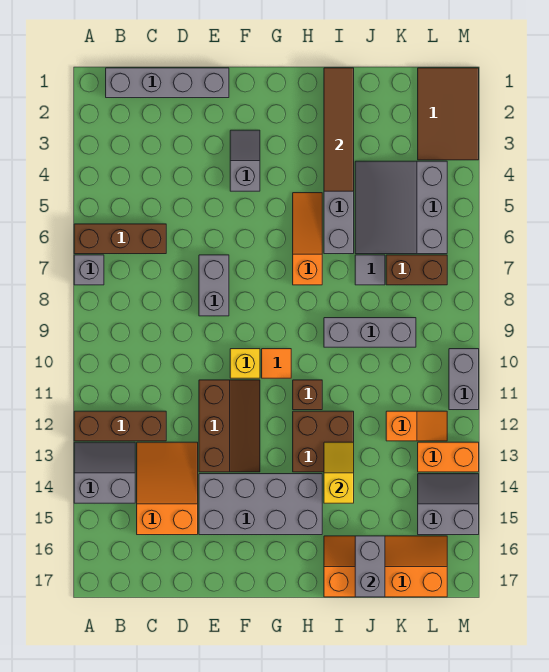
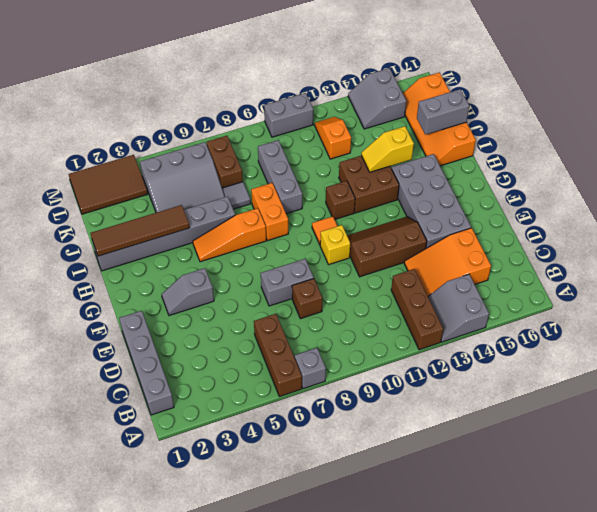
none -> brown brick D8 level 1
orange brick L13:M13 level 1 -> orange brick H8:I8 level 1

